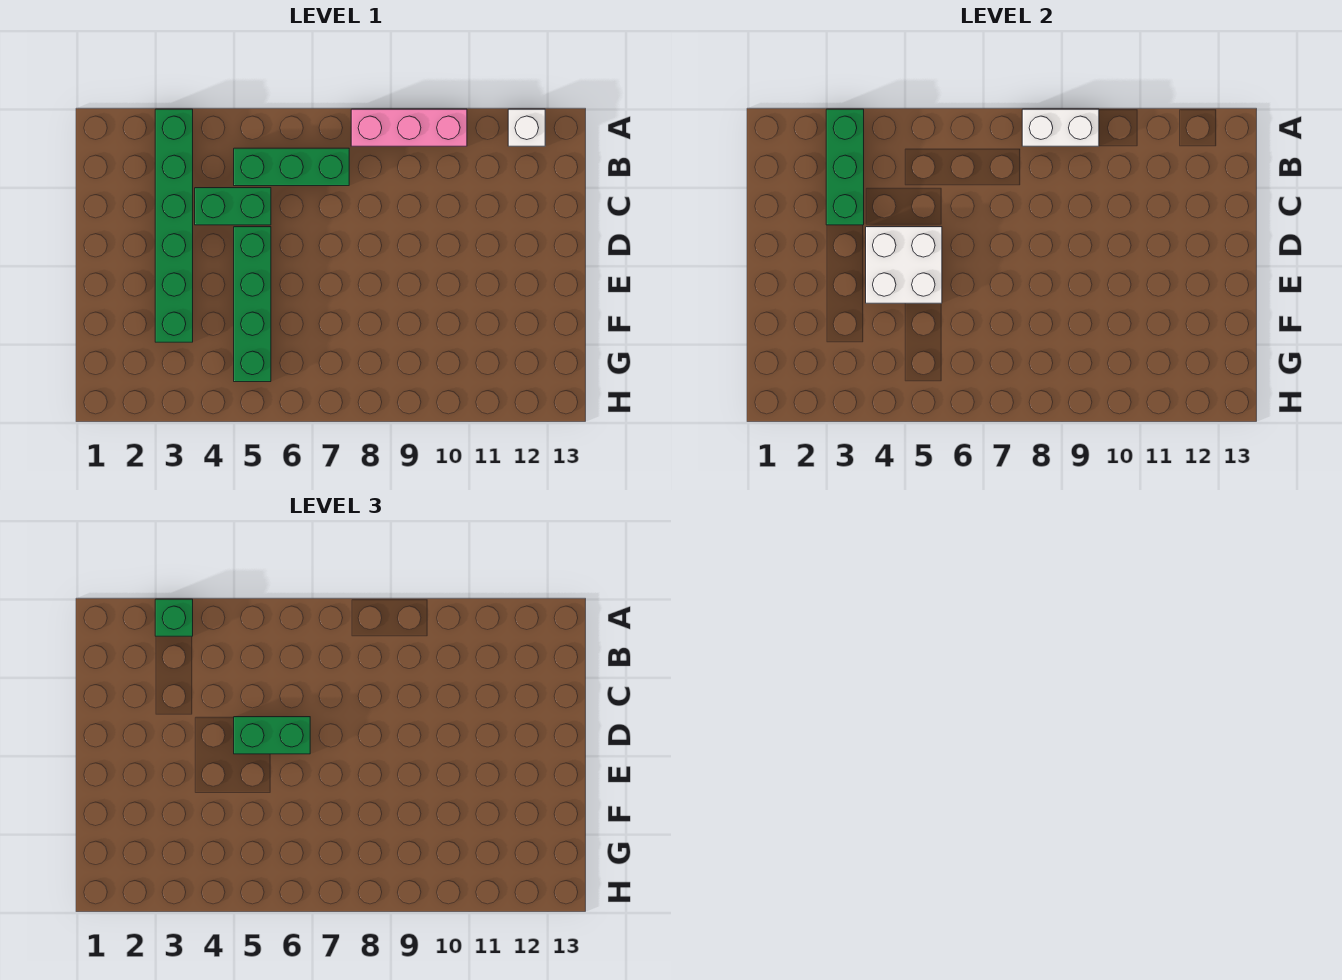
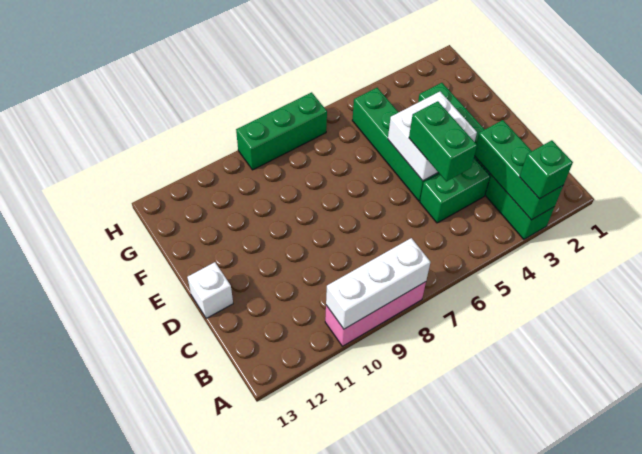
white brick A8:A9 level 2 -> white brick A8:A10 level 2
white brick A12 level 1 -> white brick D13 level 1
green brick B5:B7 level 1 -> green brick H7:H9 level 1
green brick D5:D6 level 3 -> green brick C5:D5 level 3

